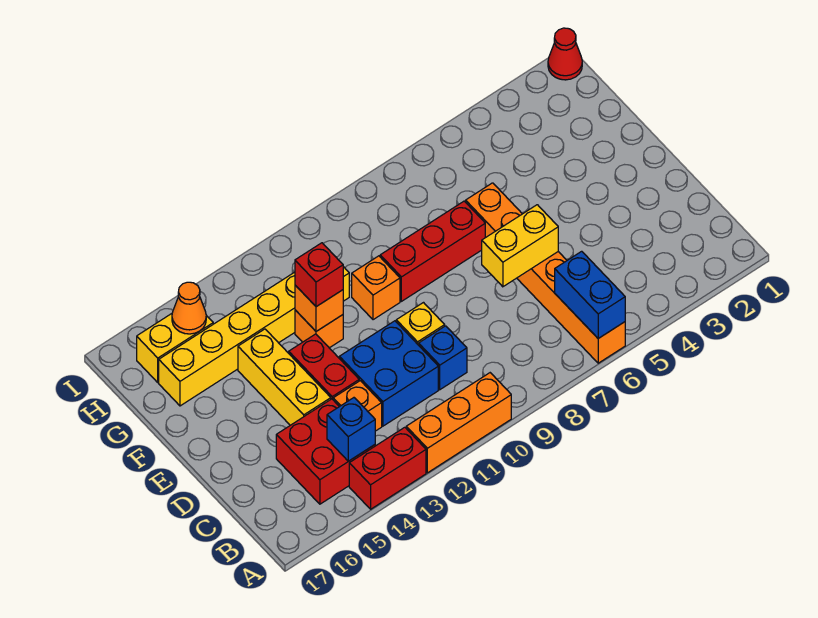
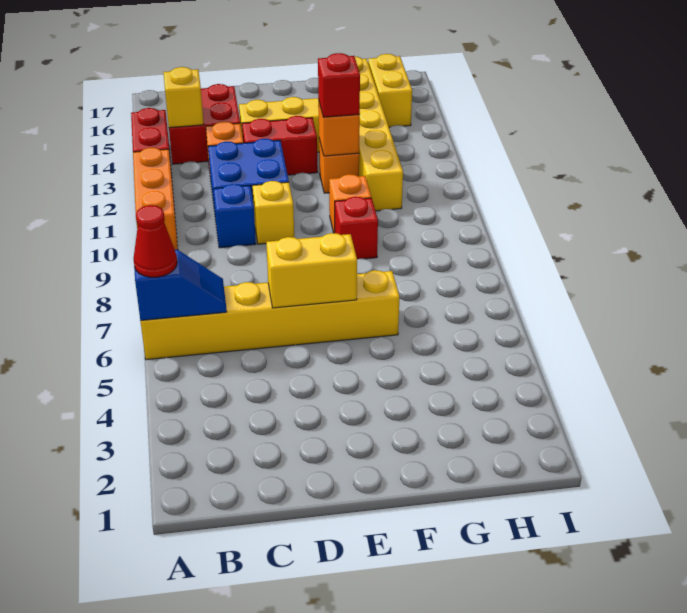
orange brick A6:F6 level 1 -> yellow brick A6:F6 level 1
blue brick A6:B6 level 2 -> blue slope A6:B6 level 2 top A
blue brick B14 level 2 -> yellow brick B14 level 2
yellow brick D6:D7 level 2 -> yellow brick D6:E6 level 2
red brick F7:F9 level 1 -> red brick F9 level 1
orange cone H15 level 2 -> none
red cone I1 level 1 -> red cone A6 level 3

